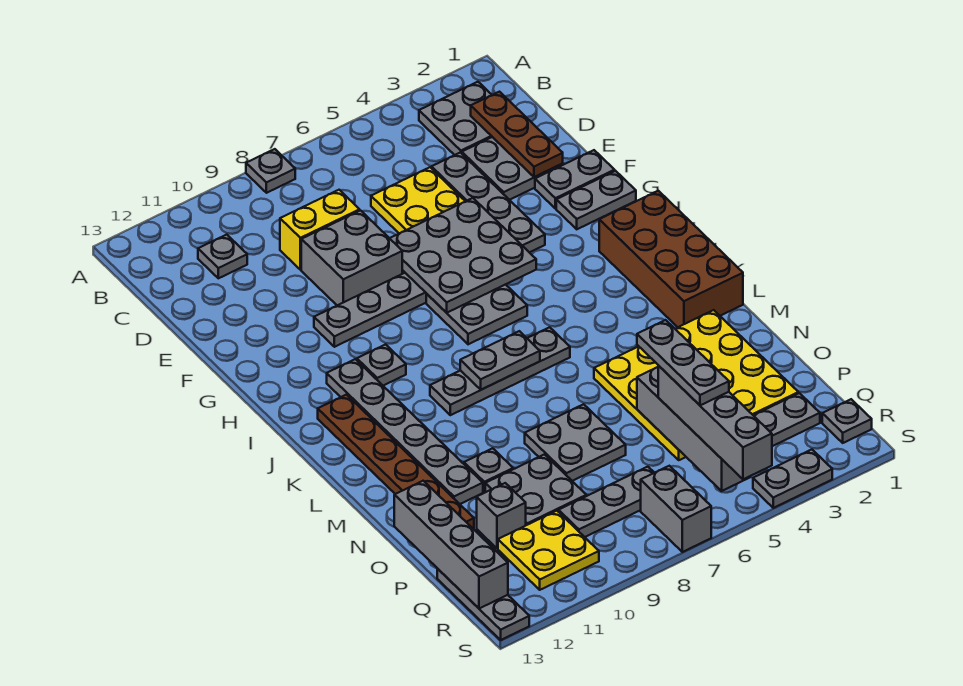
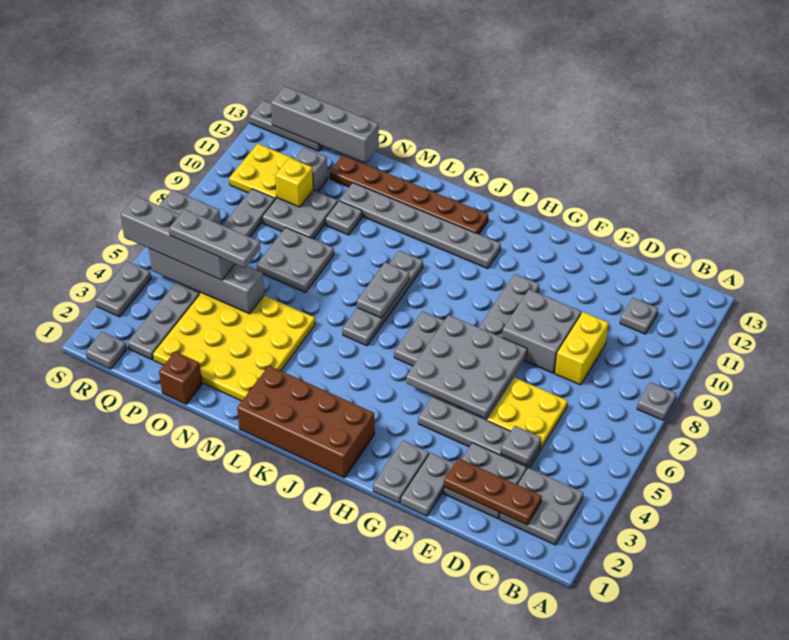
grey plate I10 level 1 -> grey plate D4 level 2
none -> brown brick O1 level 1
none -> yellow brick P10 level 2

